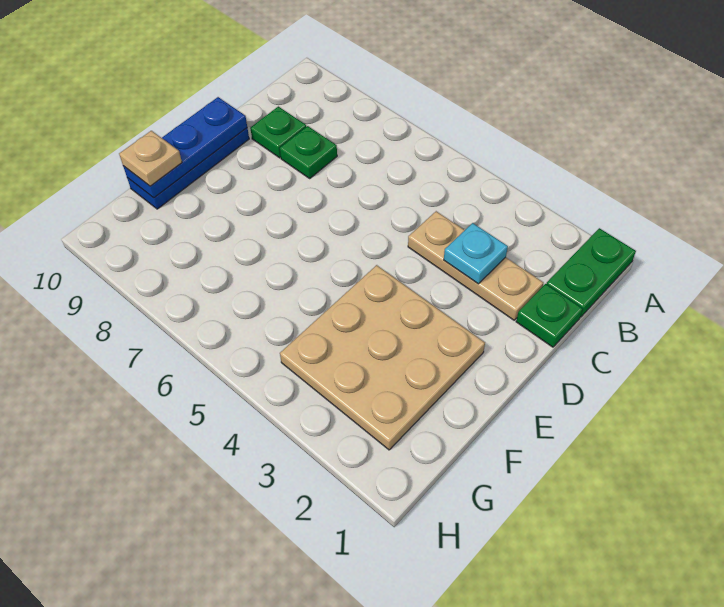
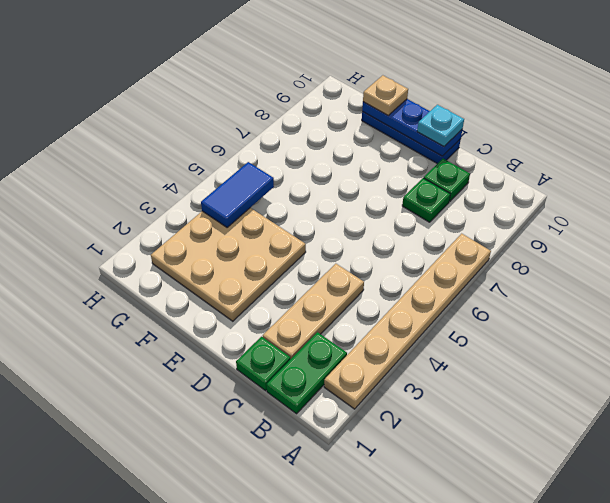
green plate A1:B1 level 1 -> green plate B1:B2 level 1
none -> tan plate A2:A7 level 1
cyan plate C3 level 2 -> cyan plate D10 level 3
none -> blue tile G4:G5 level 2

